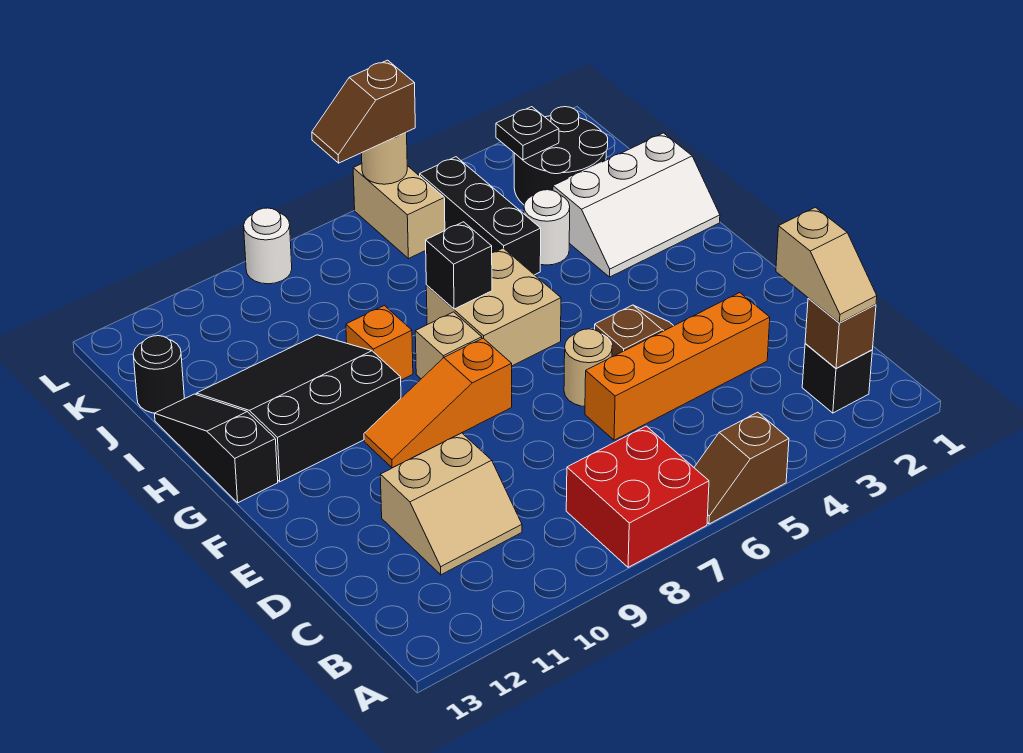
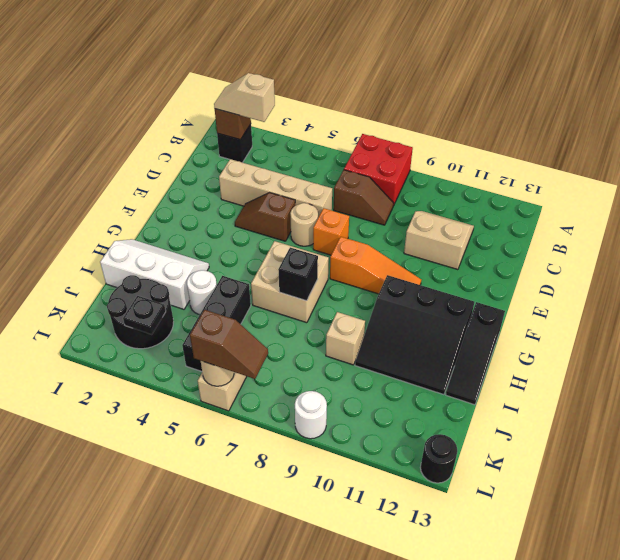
brown slope A5:A6 level 1 top 5 -> brown slope C7:C8 level 1 top 7
tan slope B2:C2 level 3 top C -> tan slope B2:B3 level 3 top 3
orange brick D3:D6 level 1 -> tan brick D3:D6 level 1
tan brick G8 level 1 -> tan brick I9 level 1
orange brick H9 level 1 -> orange brick E7 level 1
black round brick J13 level 1 -> black round brick L13 level 1

